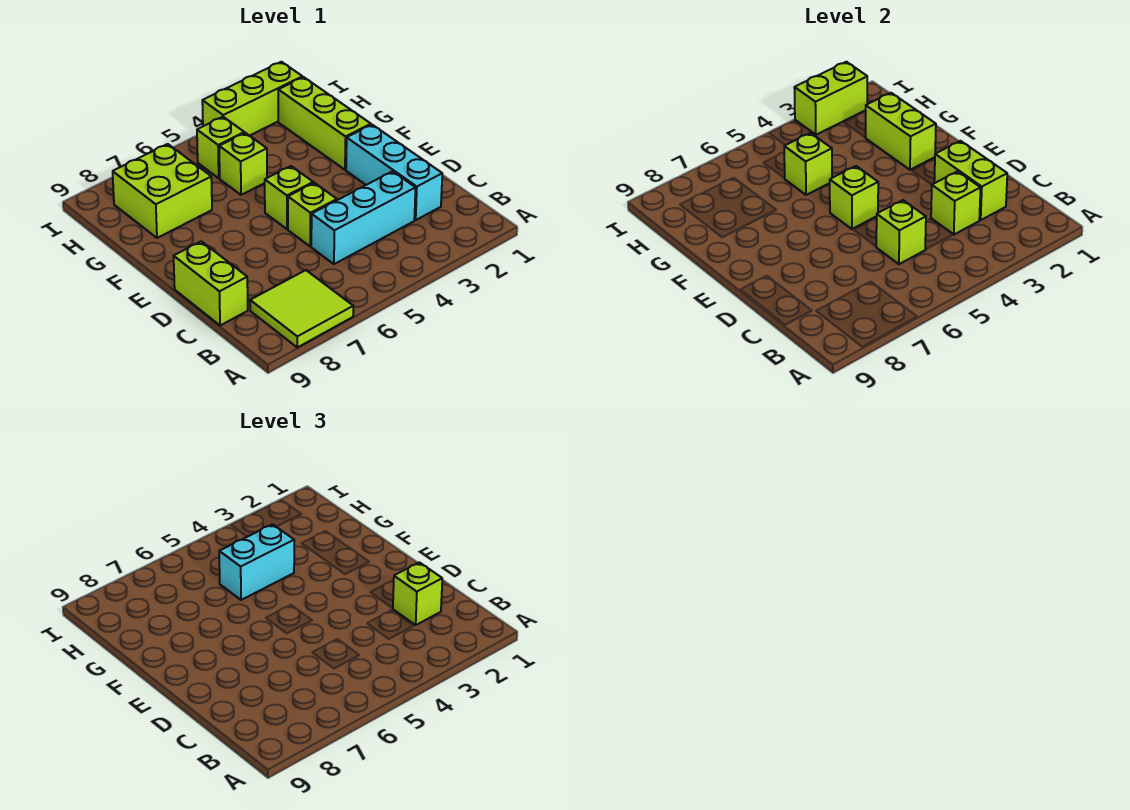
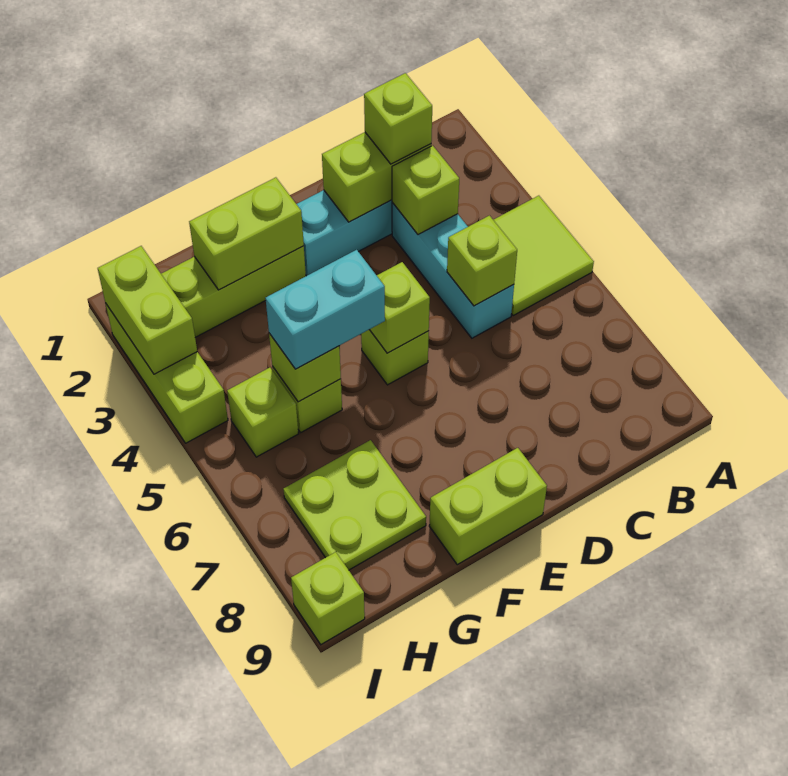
lime tile A7:B8 level 1 -> lime tile A4:B5 level 1
lime brick C9:D9 level 1 -> lime brick E9:F9 level 1
lime brick D5 level 1 -> lime brick I9 level 1
cyan brick G4:G5 level 3 -> cyan brick F5:G5 level 3
lime brick G7:H8 level 1 -> lime plate G7:H8 level 1

